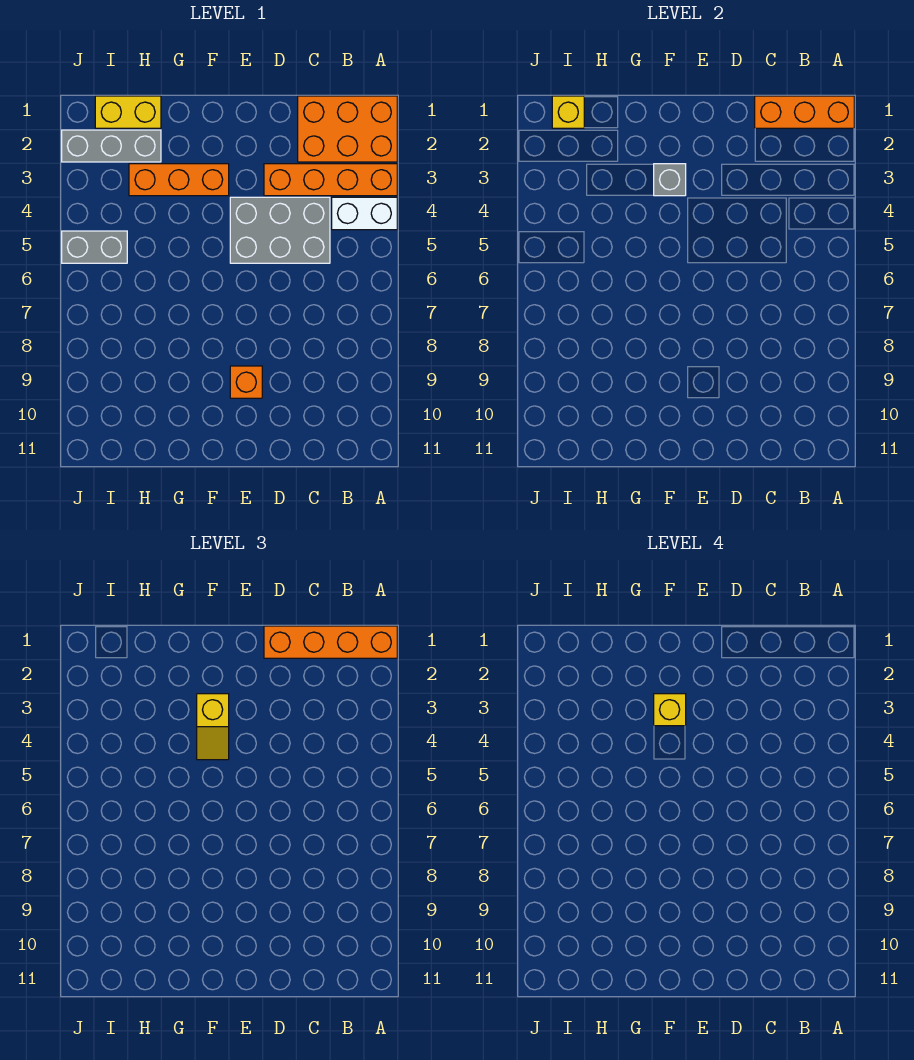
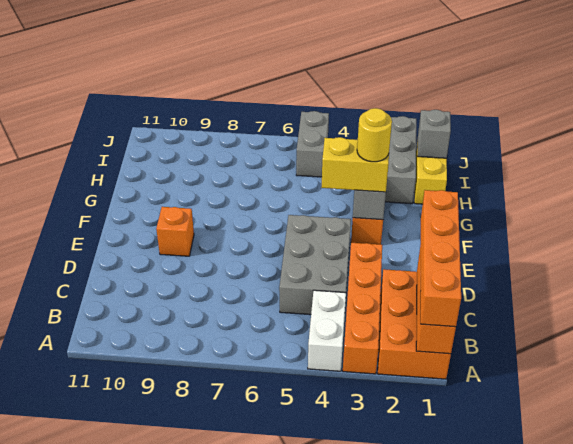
yellow slope F3:F4 level 3 top 3 -> yellow brick F3:F4 level 3
yellow brick F3 level 4 -> yellow round brick F3 level 4
yellow brick I1 level 2 -> grey brick I1 level 2

